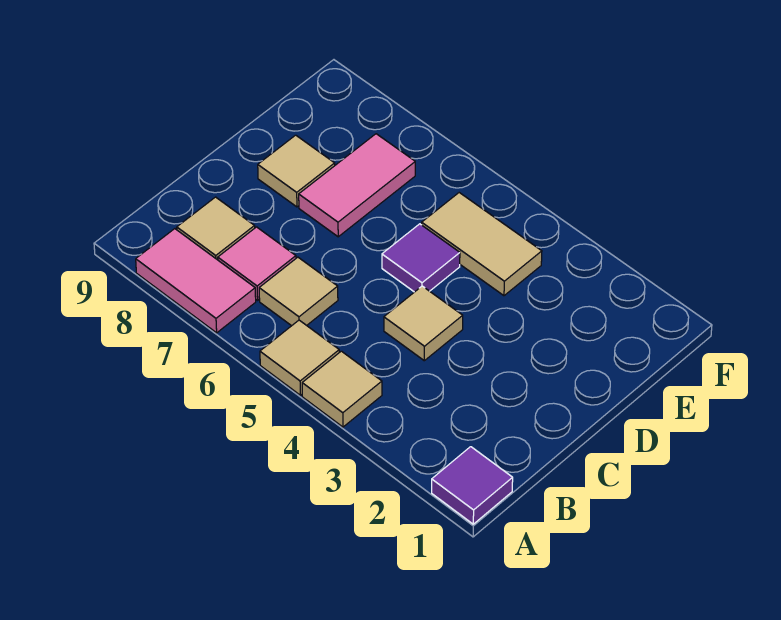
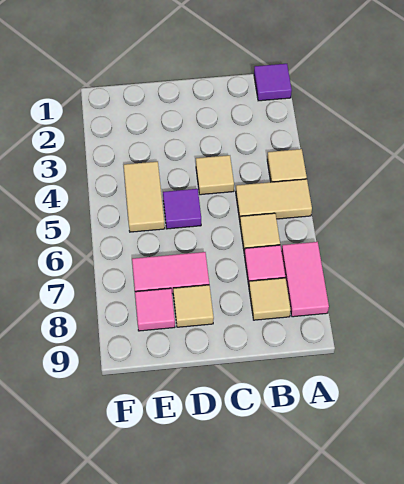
tan tile A5 level 1 -> tan tile A5:B5 level 1
none -> pink tile E8 level 1

